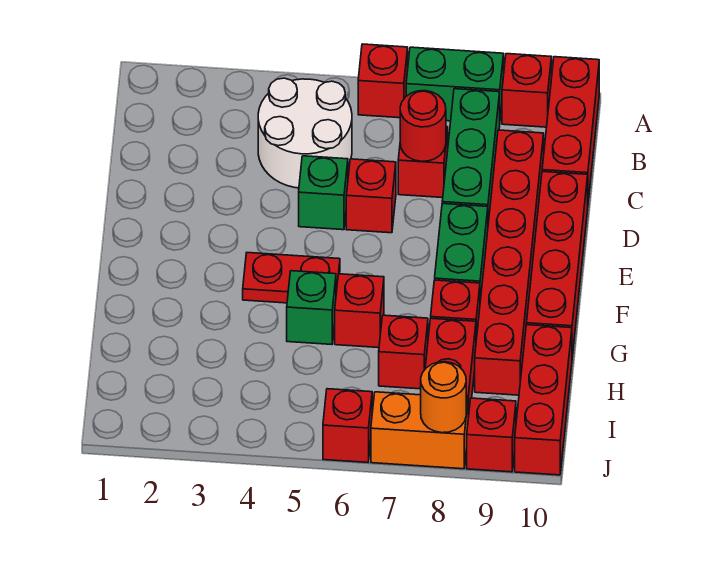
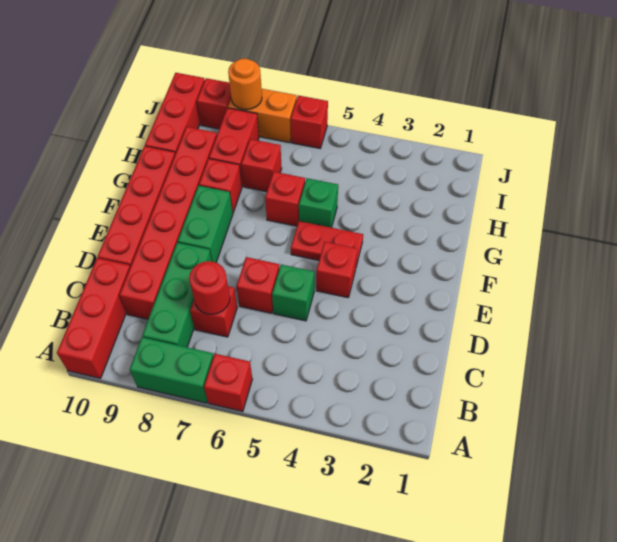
red brick A9 level 1 -> red brick E4 level 1
white round brick B4:C5 level 1 -> none

